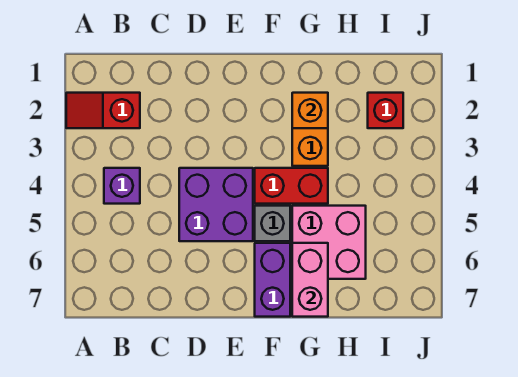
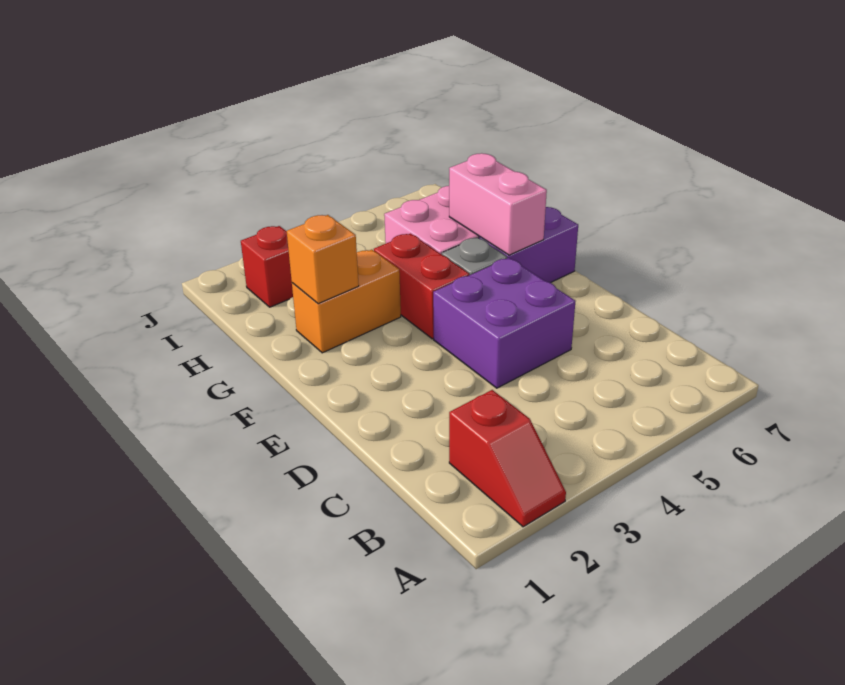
purple brick B4 level 1 -> none
pink brick G6:G7 level 2 -> pink brick F6:G6 level 2

